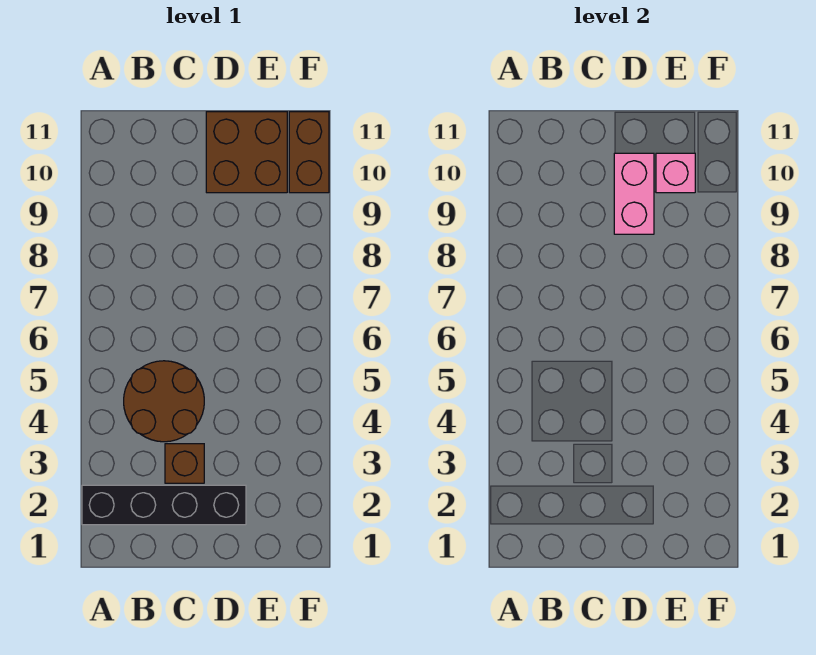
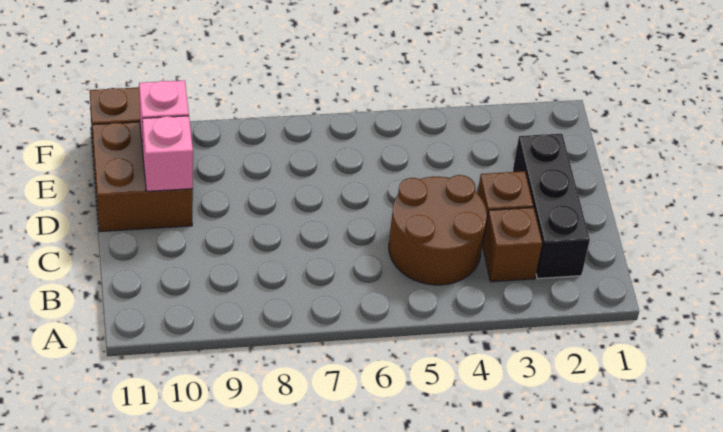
black brick A2:D2 level 1 -> black brick B2:D2 level 1
none -> brown brick B3 level 1
pink brick D9:D10 level 2 -> pink brick D10 level 2

